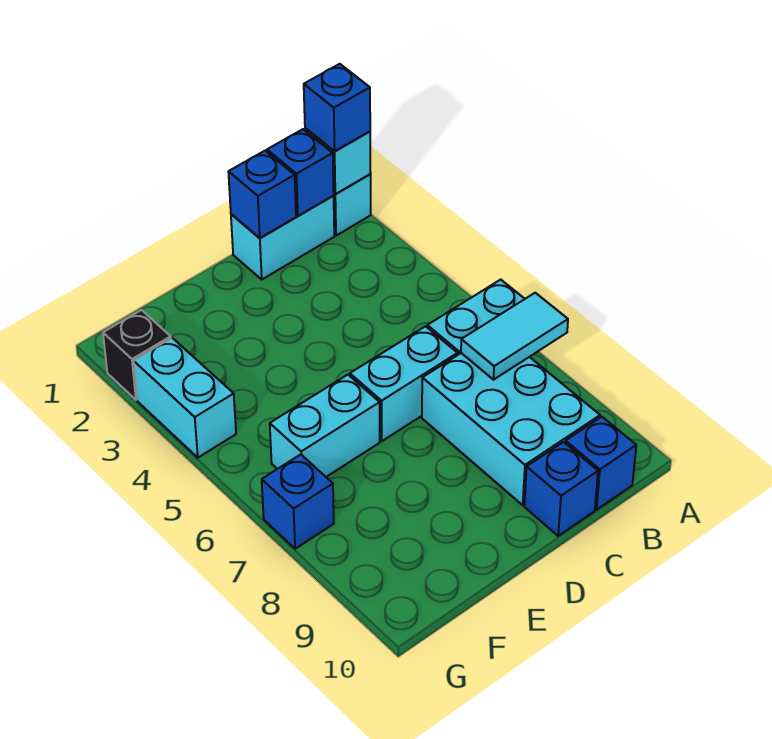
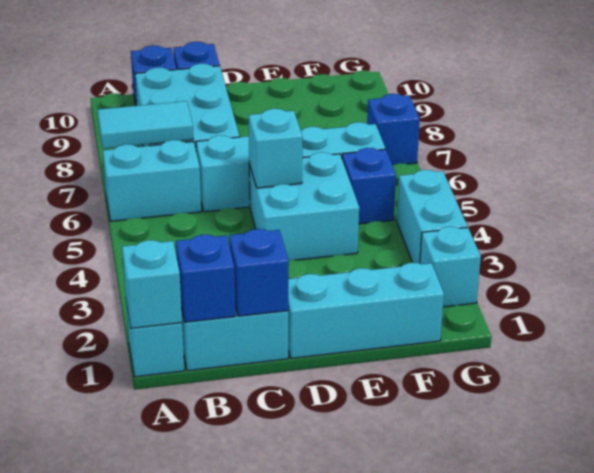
blue brick A1 level 3 -> blue brick F5 level 1
none -> cyan brick D1:F1 level 1
none -> cyan brick D4:E5 level 1
none -> cyan brick D5 level 2
black brick G2 level 1 -> cyan brick G2 level 1

